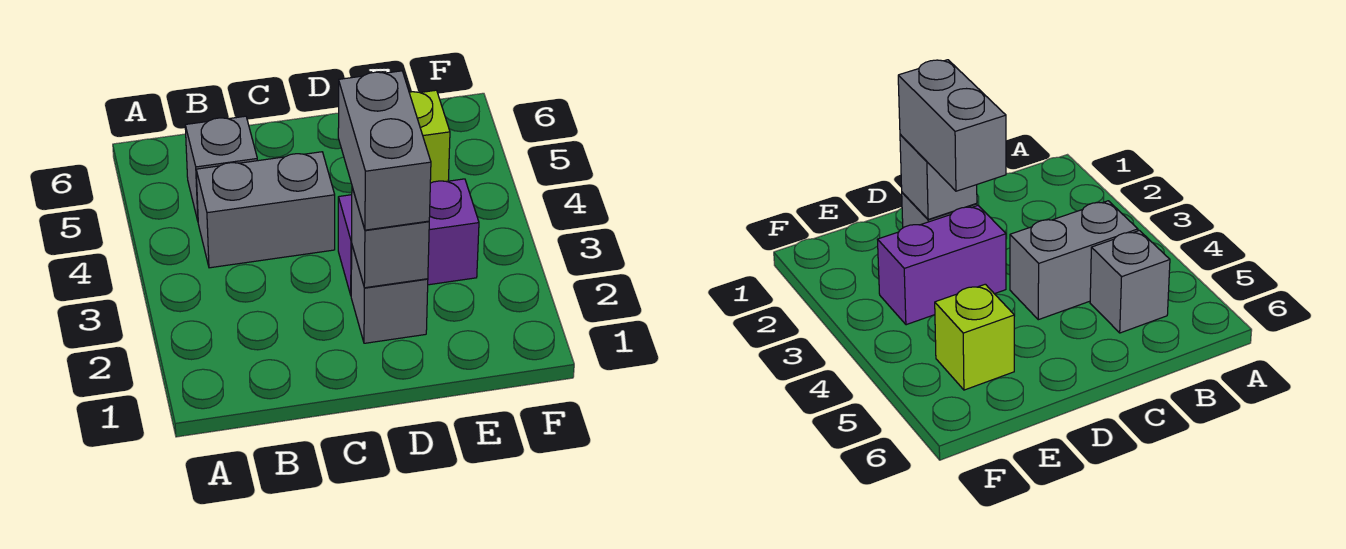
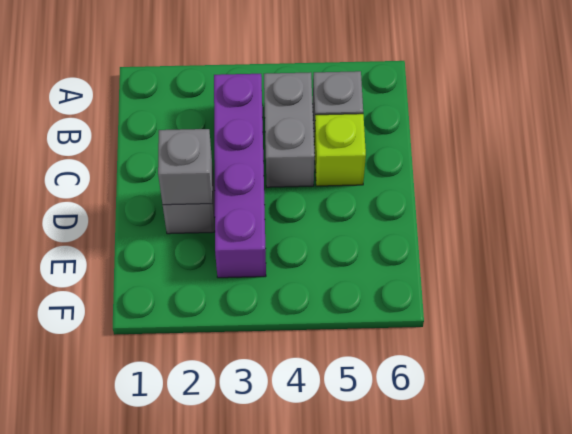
grey brick D2:D3 level 3 -> none
purple brick D3:E3 level 1 -> purple brick B3:E3 level 1
lime brick E5 level 1 -> lime brick C5 level 1

